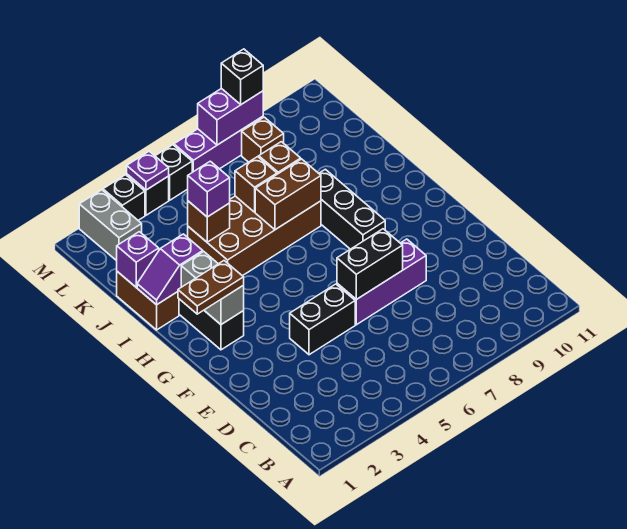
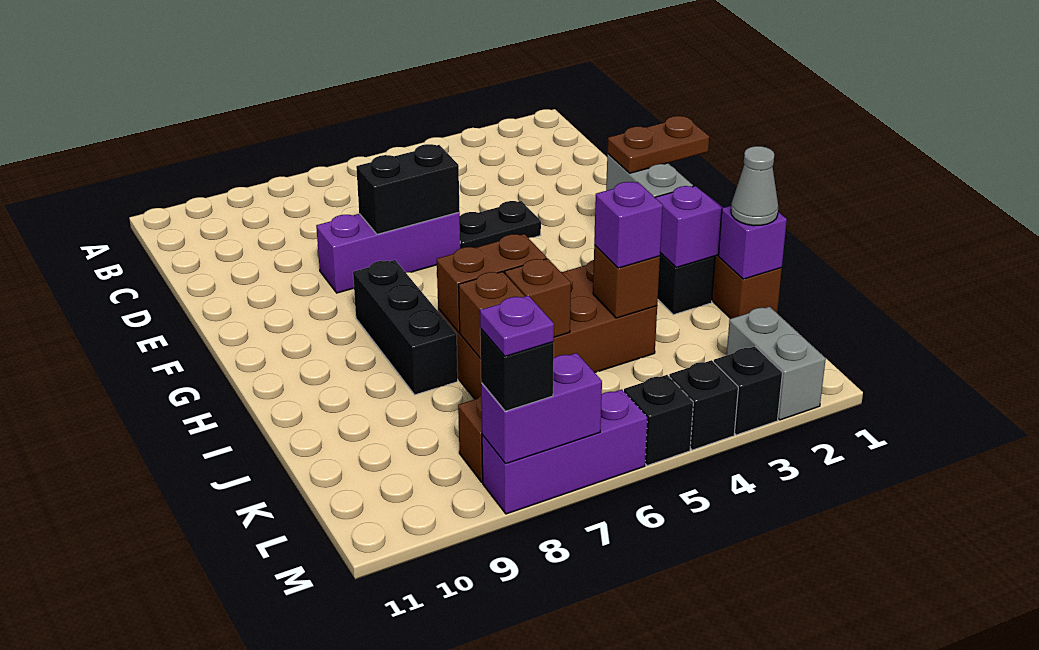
black brick E4:E5 level 1 -> black plate E4:E5 level 1
none -> grey cone J1 level 3
purple plate M4 level 2 -> purple plate M8 level 4

